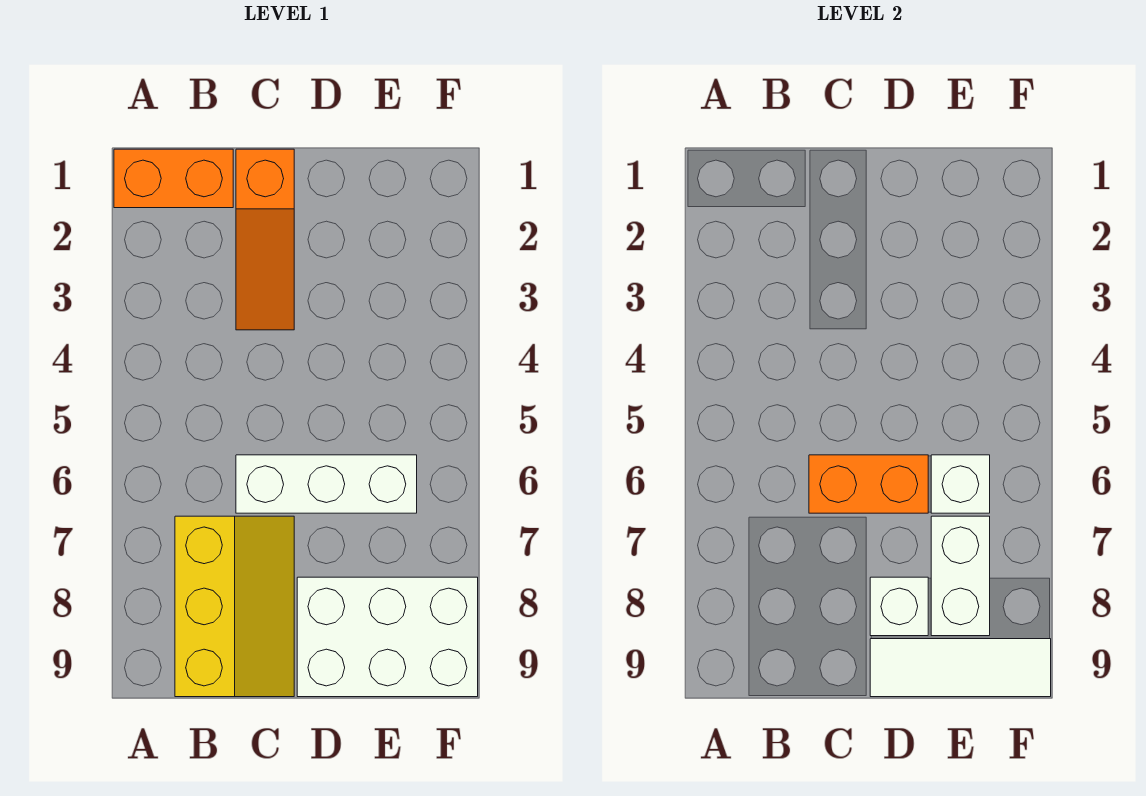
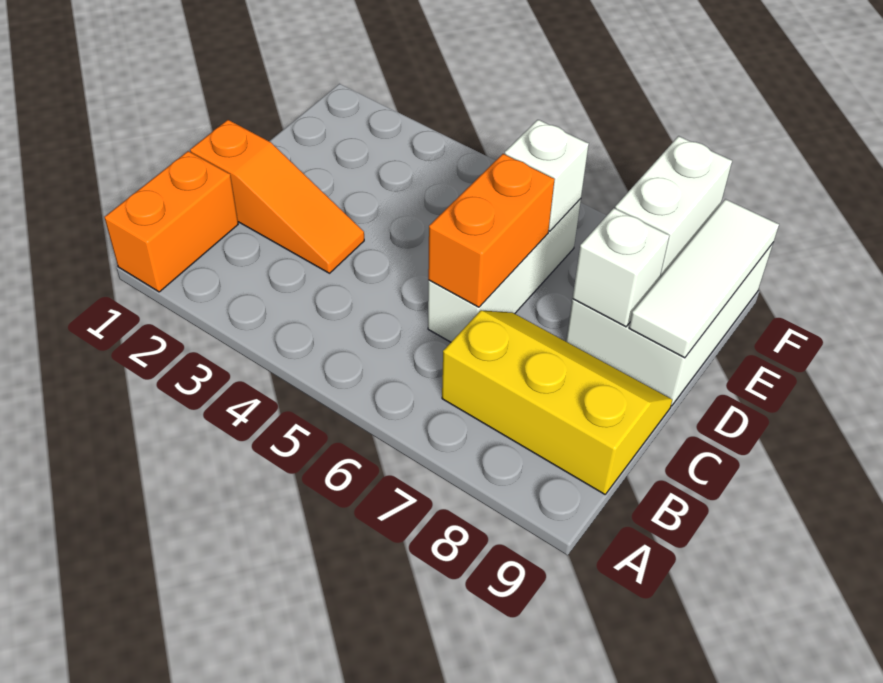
white brick E7:E8 level 2 -> white brick E8:F8 level 2

